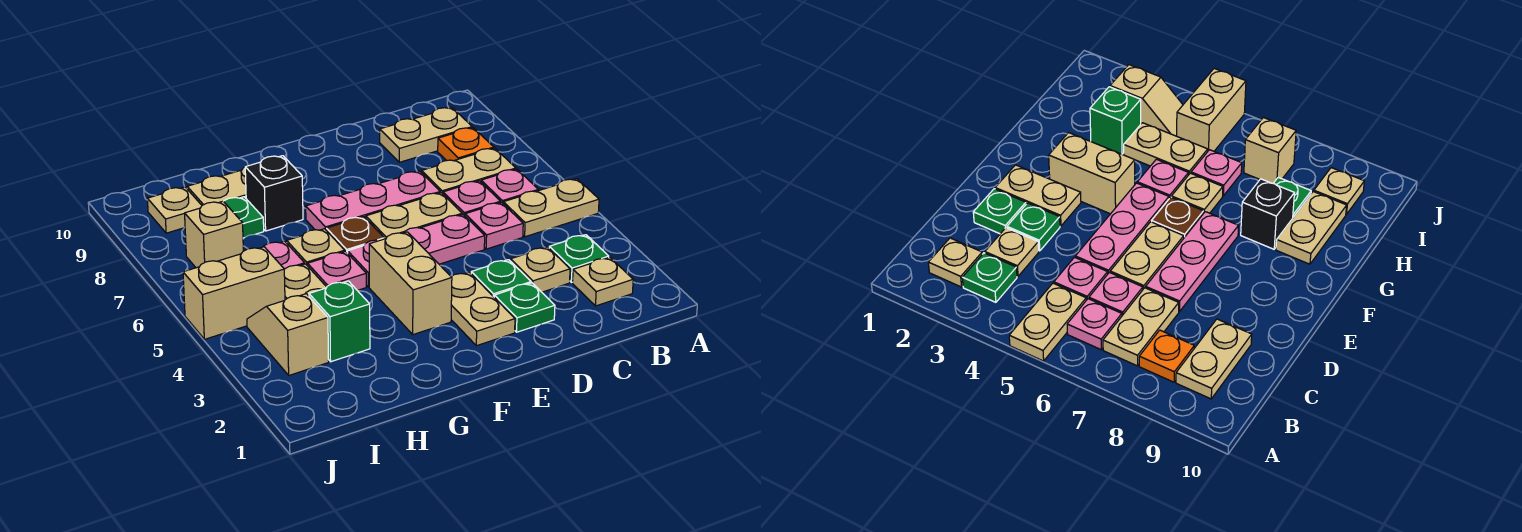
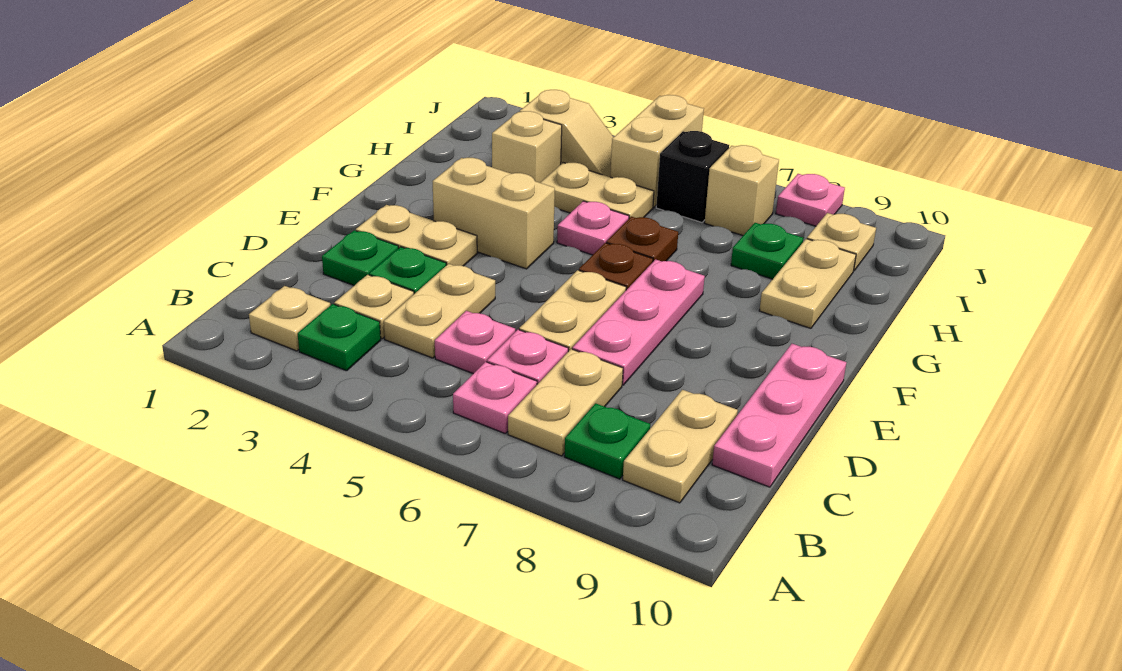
tan plate A5:B5 level 1 -> tan plate C4:D4 level 1
orange plate B8 level 1 -> green plate B8 level 1
pink plate D5:F5 level 1 -> pink plate C10:E10 level 1
tan plate G6 level 1 -> brown plate G6 level 1
black brick G8 level 1 -> black brick I6 level 1
green brick H3 level 1 -> tan brick H3 level 1
pink plate H6 level 1 -> pink plate J8 level 1

